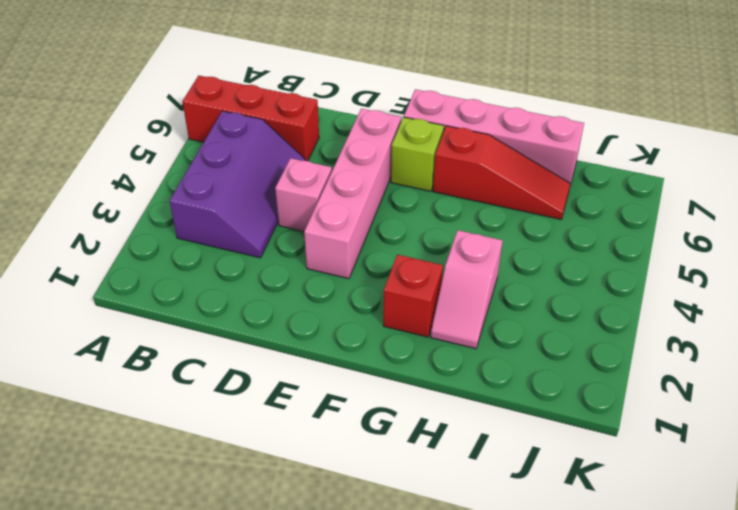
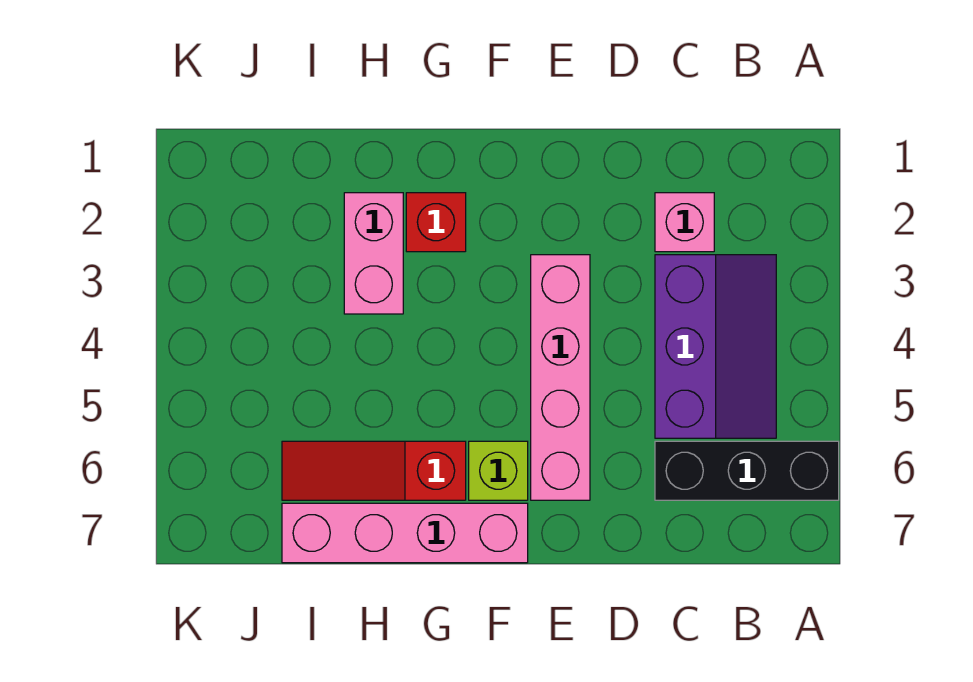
red brick A6:C6 level 1 -> black brick A6:C6 level 1
purple slope B3:C5 level 1 top B -> purple slope B3:C5 level 1 top C
pink brick D4 level 1 -> pink brick C2 level 1
pink slope H2:H3 level 1 top 3 -> pink brick H2:H3 level 1

